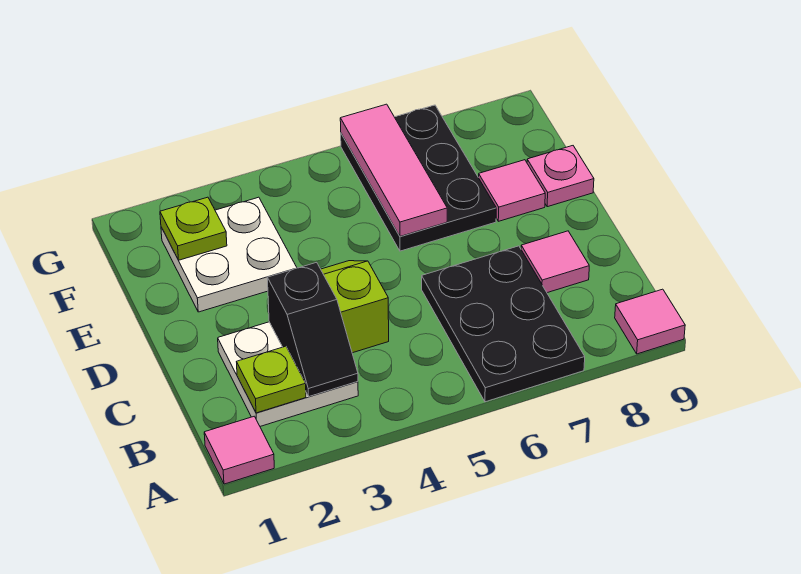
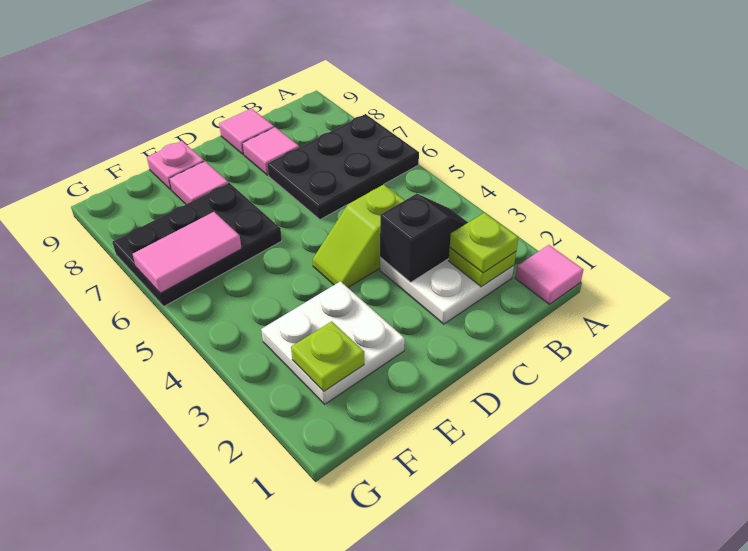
pink tile A9 level 1 -> pink tile C9 level 1
none -> lime plate B2 level 3
pink tile E6:G6 level 2 -> pink tile F6:G6 level 2

